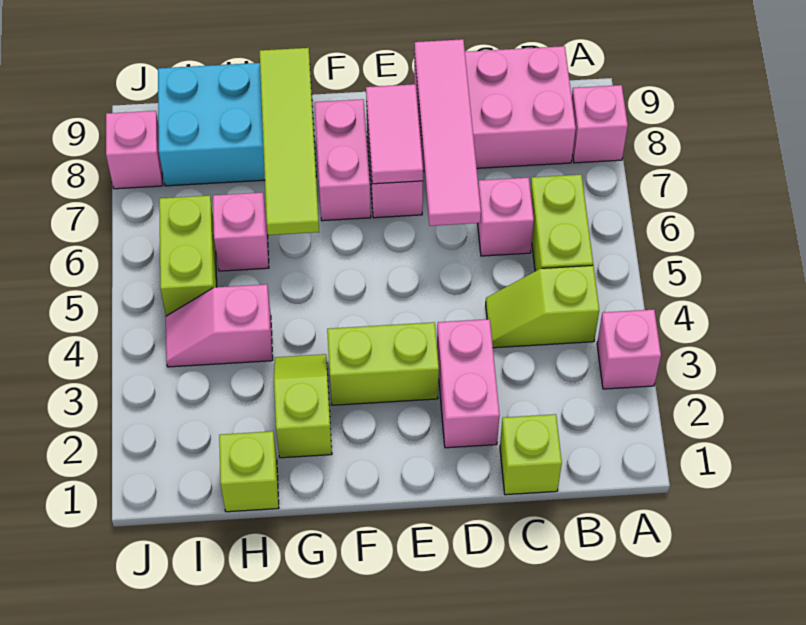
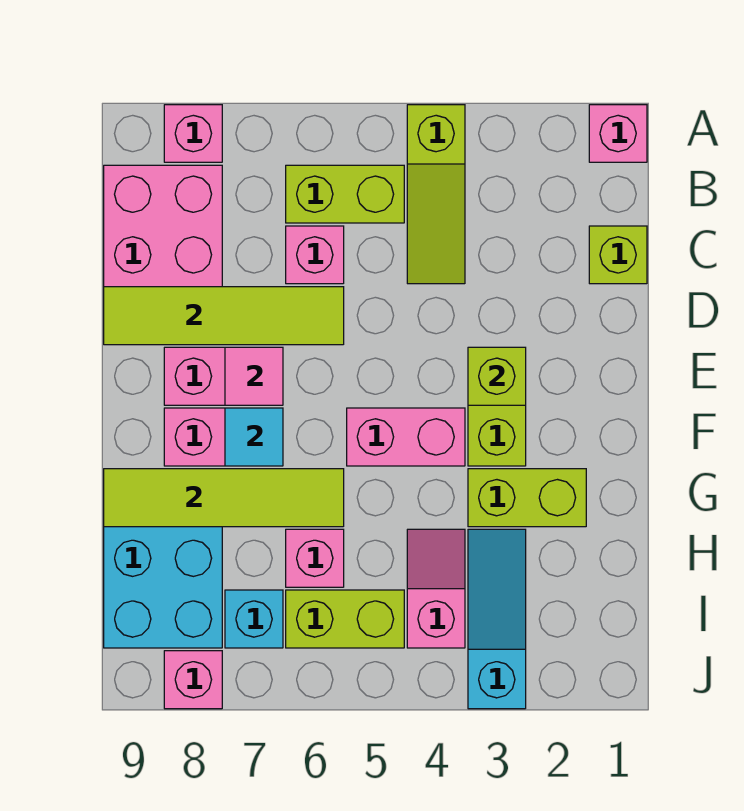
pink brick A3 level 1 -> pink brick A1 level 1
lime slope B4:C4 level 1 top B -> lime slope A4:C4 level 1 top A
pink brick D2:D3 level 1 -> pink brick F4:F5 level 1
pink tile D6:D9 level 2 -> lime tile D6:D9 level 2
pink tile E7:E8 level 2 -> pink tile E7 level 2
none -> cyan tile F7 level 2
lime slope G2:G3 level 1 top 2 -> lime brick G2:G3 level 1
lime brick H1 level 1 -> lime brick E3 level 2
none -> cyan slope H3:J3 level 1 top J
pink slope H4:I4 level 1 top H -> pink slope H4:I4 level 1 top I
none -> cyan brick I7 level 1

